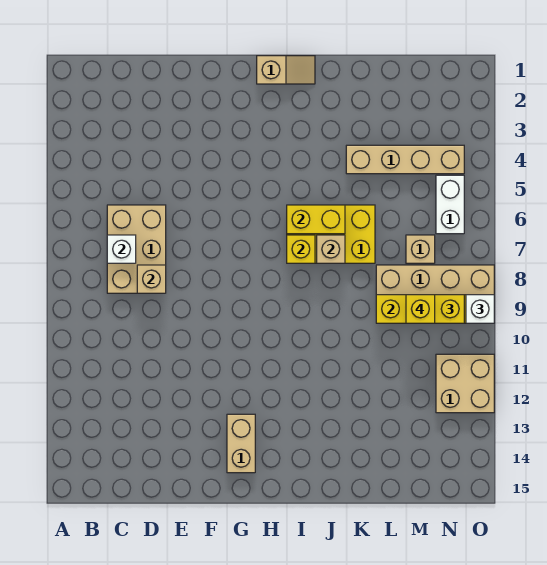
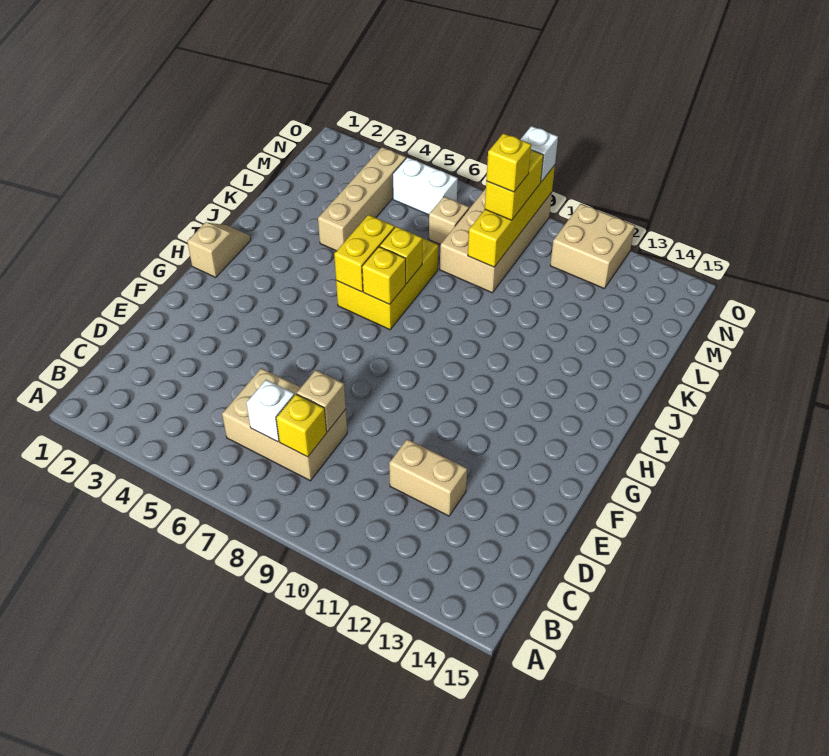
none -> yellow brick C8 level 2
tan brick G13:G14 level 1 -> tan brick D11:D12 level 1
tan brick J7 level 2 -> yellow brick J7 level 2

